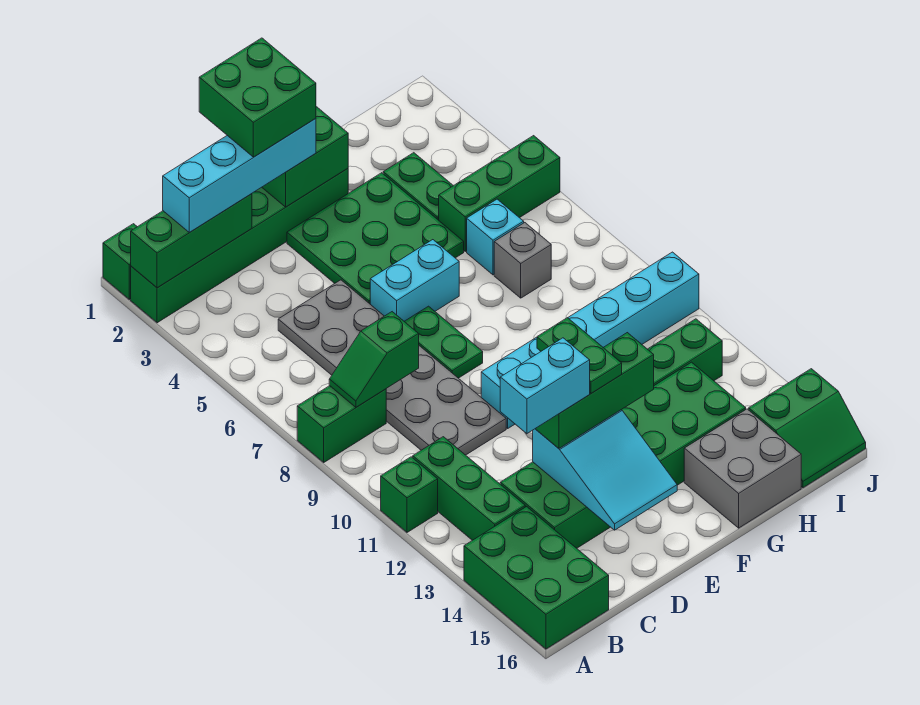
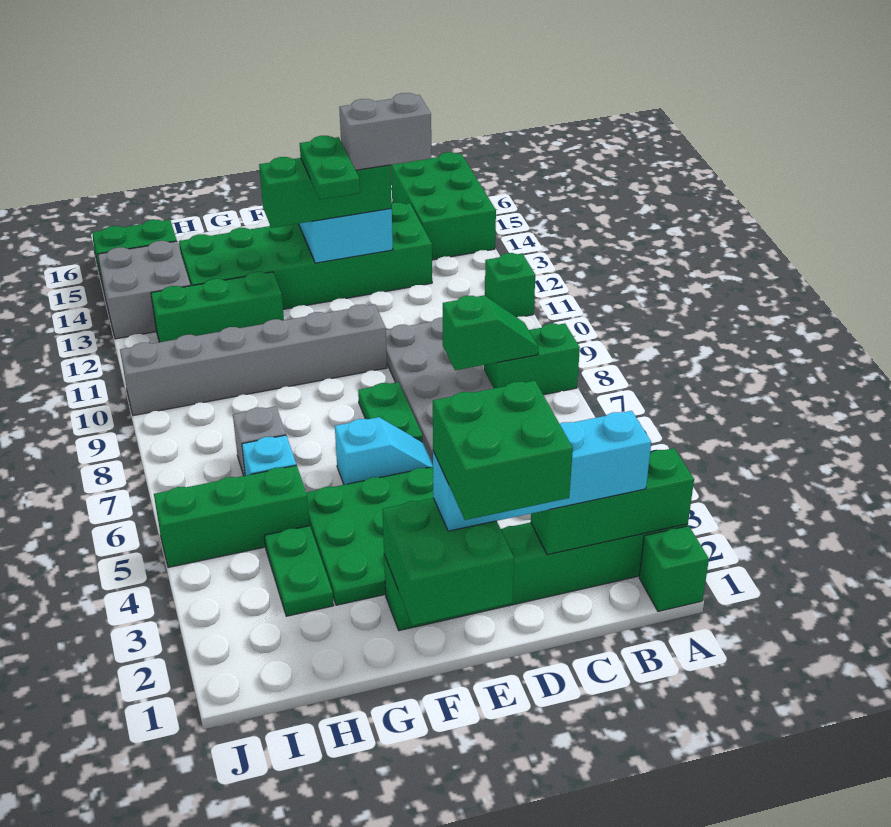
green brick B11:B13 level 1 -> none
cyan brick C13:D13 level 4 -> grey brick C13:D13 level 4
cyan brick E6:F6 level 1 -> cyan slope E6:F6 level 1 top F
cyan brick E10:J10 level 1 -> grey brick E10:J10 level 1
grey brick G15:H16 level 1 -> grey brick I13:J14 level 1

